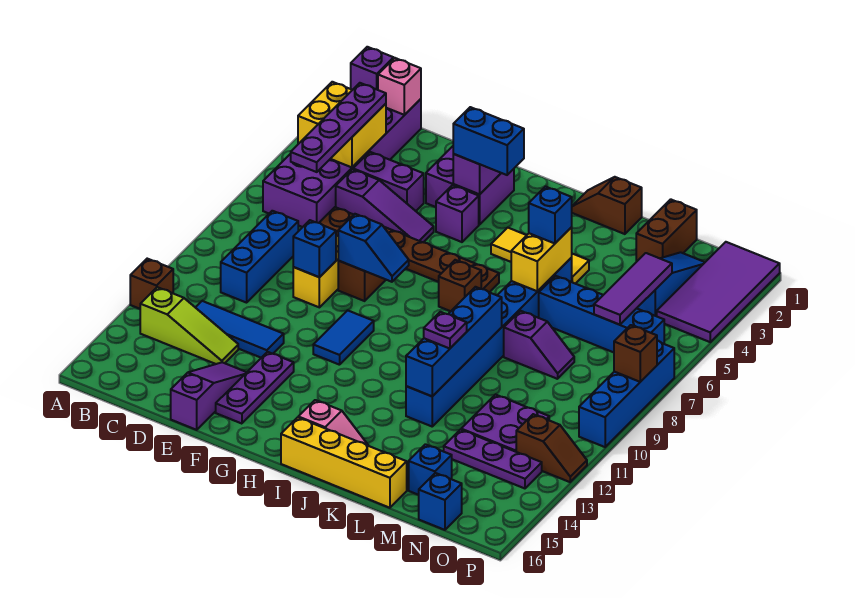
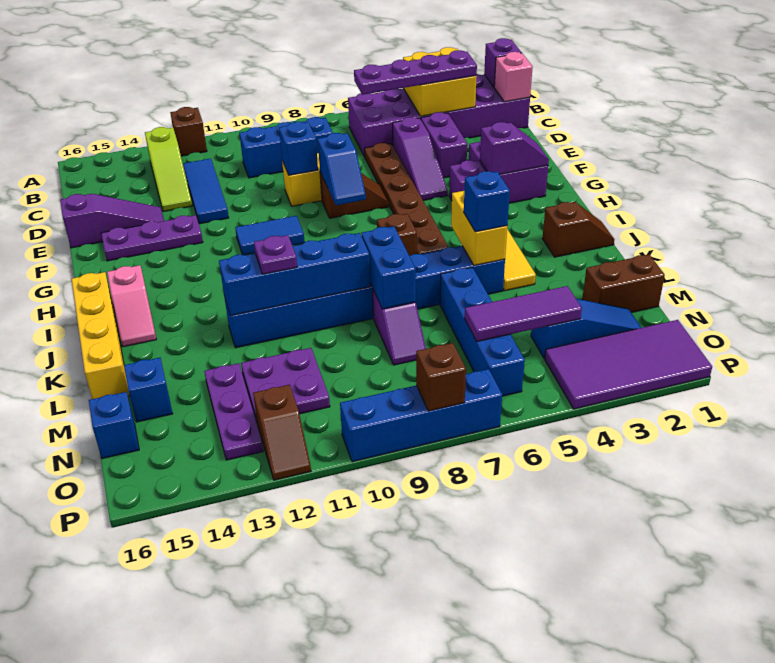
blue brick G3:H3 level 3 -> blue brick K8:L8 level 2
brown slope J1:K1 level 1 top K -> brown slope J1:J2 level 1 top 2
yellow brick K5:K6 level 2 -> yellow brick J5:K5 level 2

